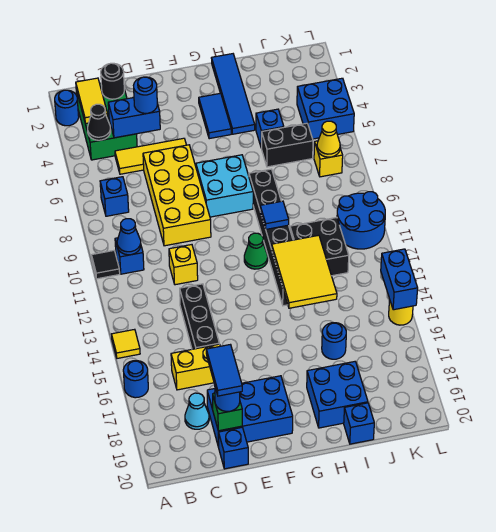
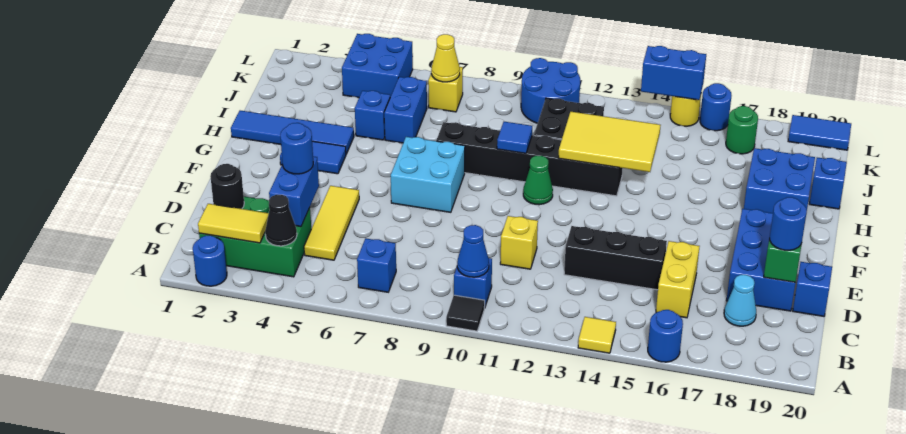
yellow brick D6:E9 level 1 -> none
blue tile D18:D19 level 4 -> blue tile L19:L20 level 1
black brick I6:J6 level 1 -> blue brick I6:J6 level 1
blue round brick I16 level 1 -> blue round brick L16 level 1
none -> green round brick K17 level 1

